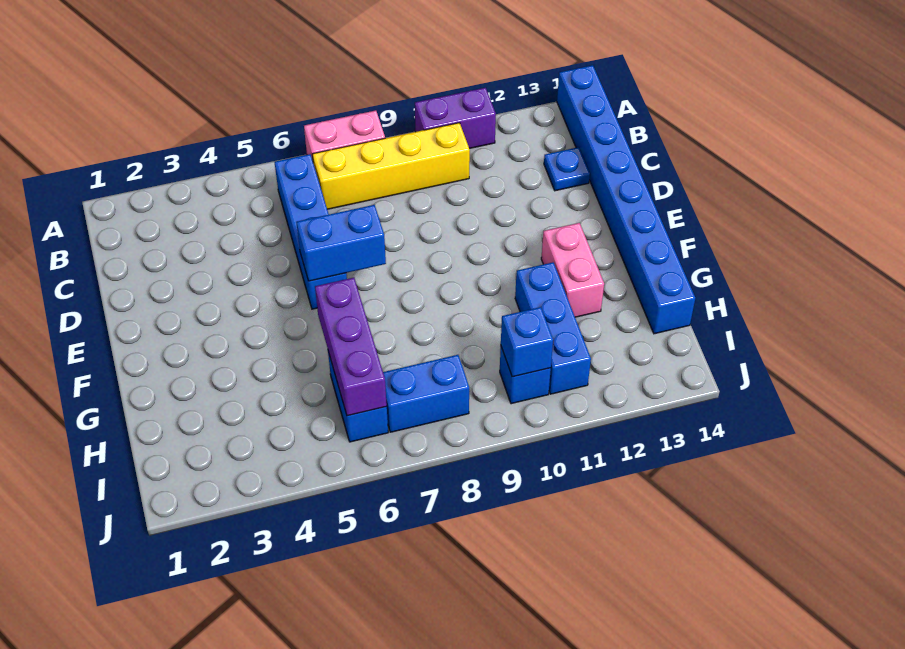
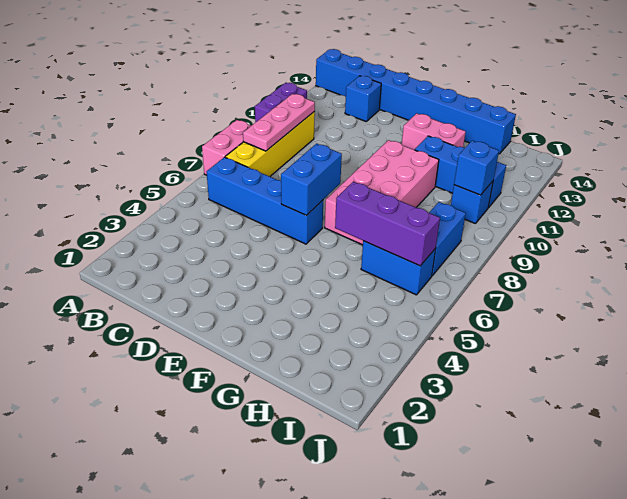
none -> pink plate B8:B10 level 2
blue plate C13 level 1 -> blue brick C13 level 1
none -> pink brick F7:G10 level 1

